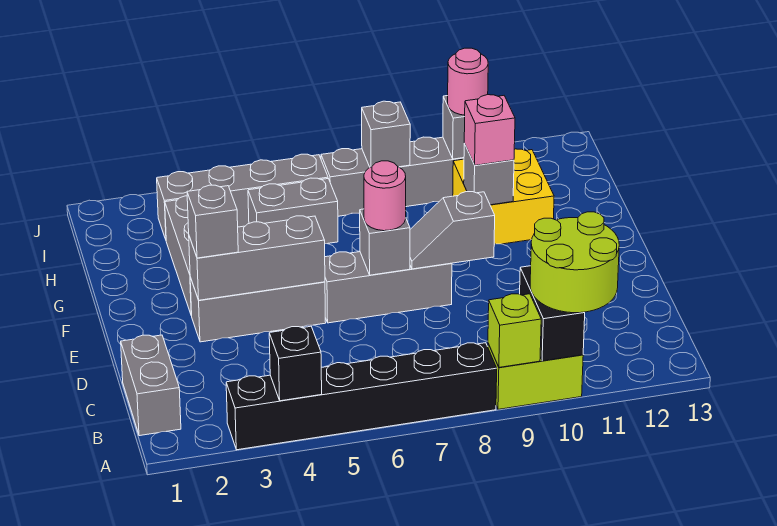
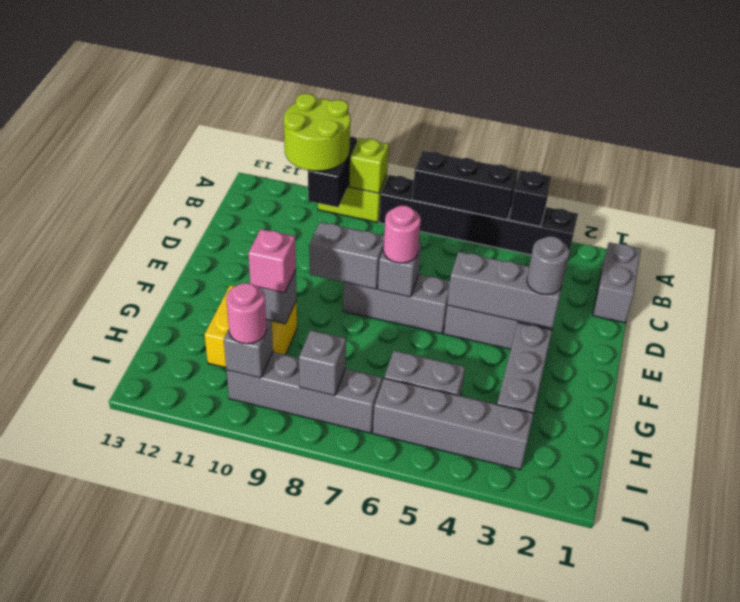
none -> black brick A5:A7 level 2
grey brick E3 level 3 -> grey round brick E3 level 3
grey slope E8:E9 level 2 top 9 -> grey brick E8:E9 level 2

